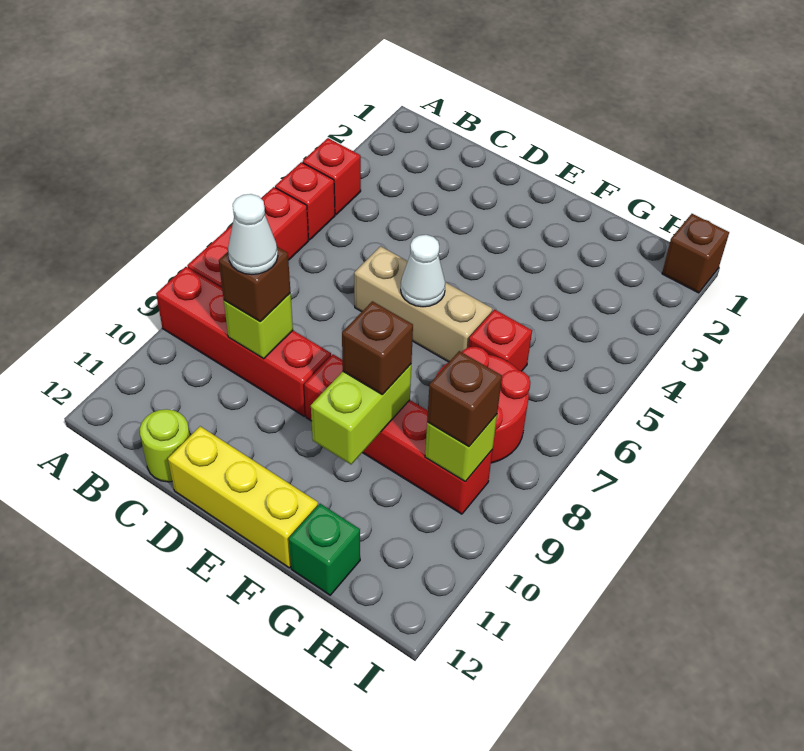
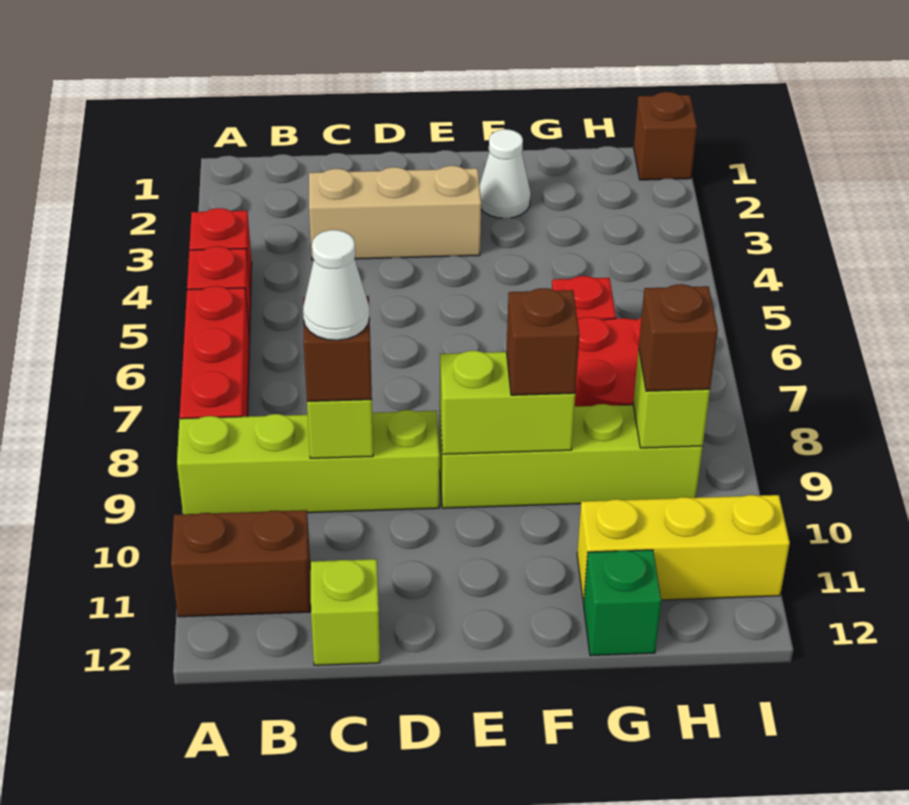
red brick A9:D9 level 1 -> lime brick A9:D9 level 1
none -> brown brick A11:B11 level 1
lime round brick C12 level 1 -> lime brick C12 level 1
tan brick D6:F6 level 1 -> tan brick C3:E3 level 1
yellow brick D12:F12 level 1 -> yellow brick G11:I11 level 1
white cone E6 level 2 -> white cone F2 level 1
red brick E9:H9 level 1 -> lime brick E9:H9 level 1
lime brick F9:F10 level 2 -> lime brick E9:F9 level 2

